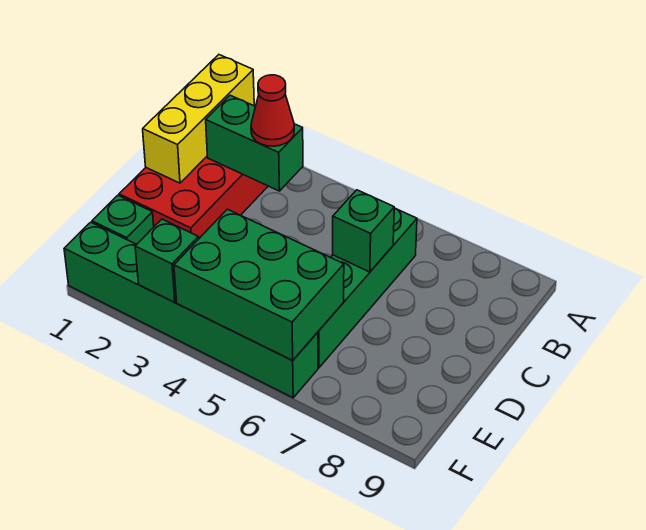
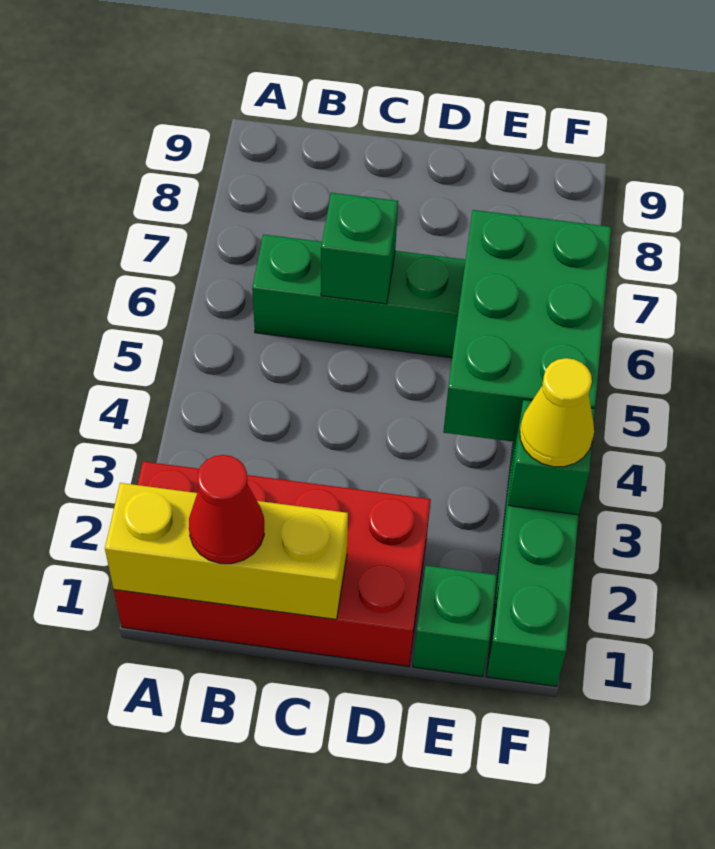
green brick B2:B3 level 2 -> none
red cone B3 level 3 -> red cone B1 level 3
none -> yellow cone F3 level 3

